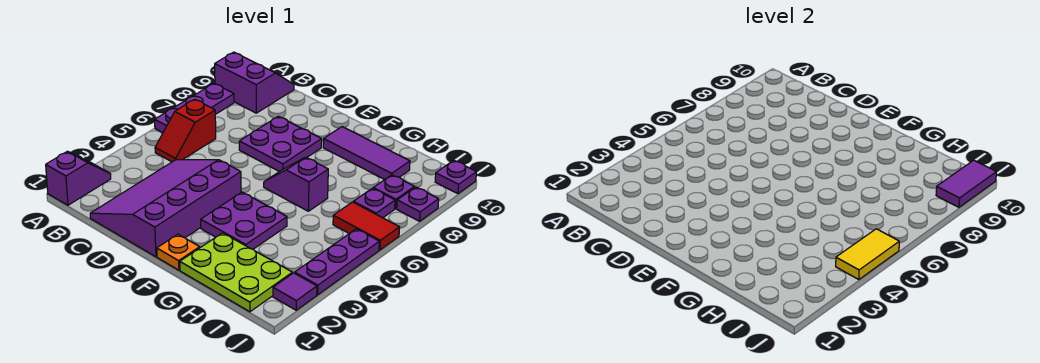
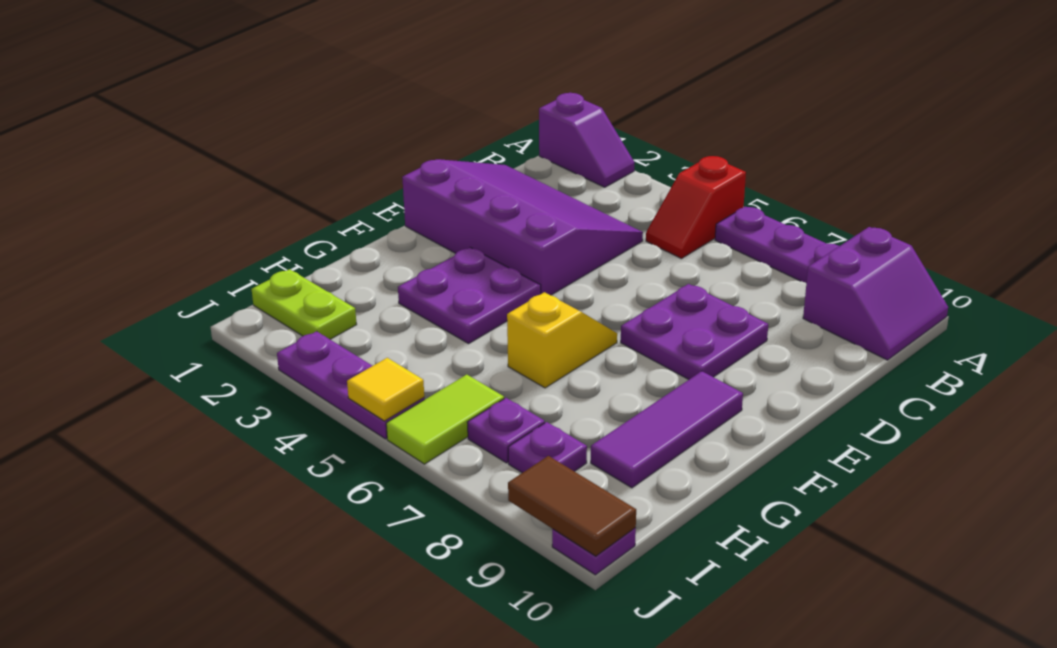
red slope B5:B6 level 1 top 6 -> red slope A5:B5 level 1 top A
orange plate F1 level 1 -> none
purple slope F6:G6 level 1 top G -> yellow slope F6:G6 level 1 top G
lime plate G1:I2 level 1 -> lime plate I1:I2 level 1
red tile I6:J6 level 1 -> lime tile I6:J6 level 1
purple tile J2 level 1 -> none
yellow tile J4:J5 level 2 -> yellow tile J5 level 2
purple plate J8 level 1 -> none
purple tile J9:J10 level 2 -> brown tile J9:J10 level 2

